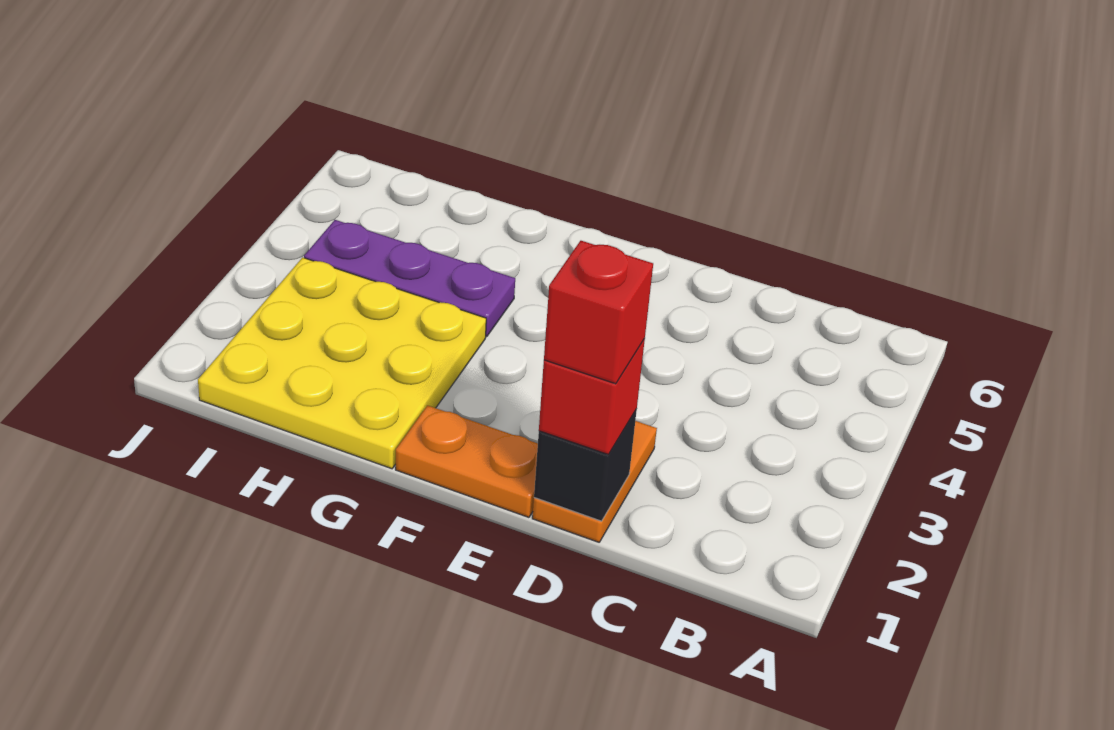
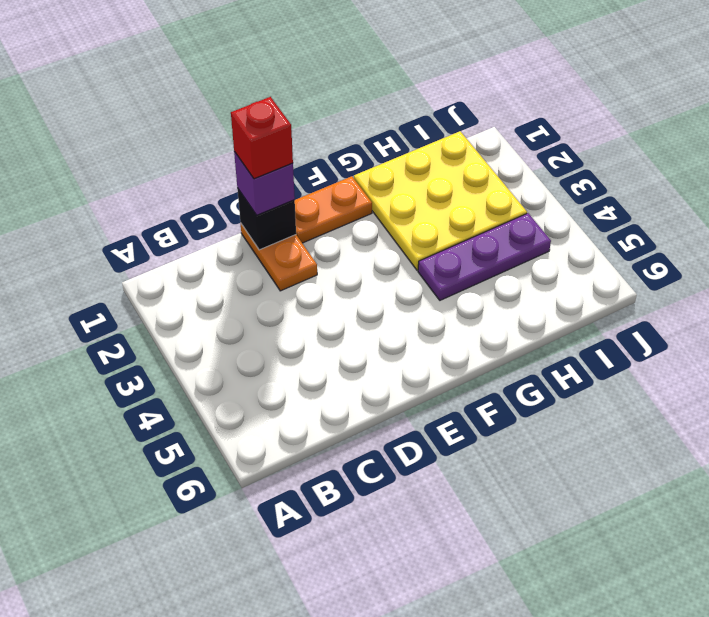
red brick D1 level 3 -> purple brick D1 level 3

